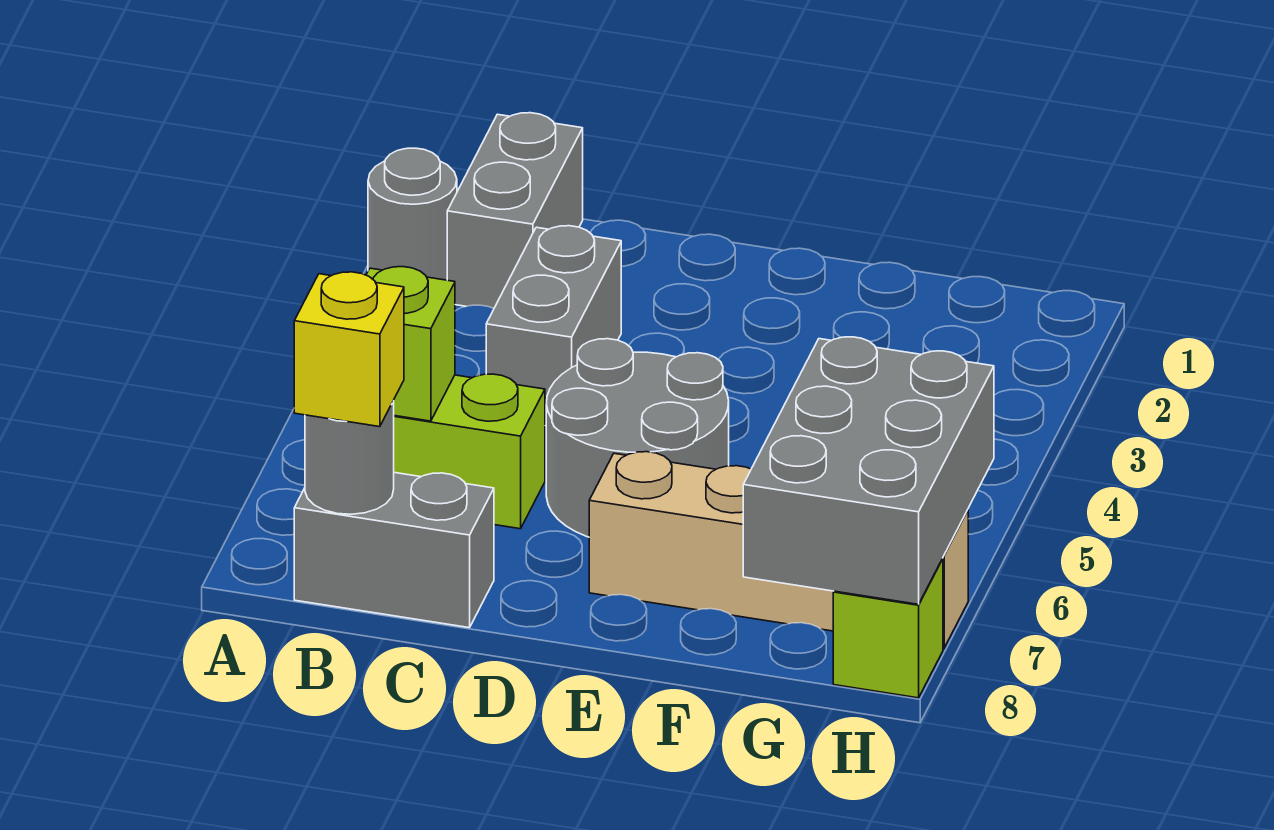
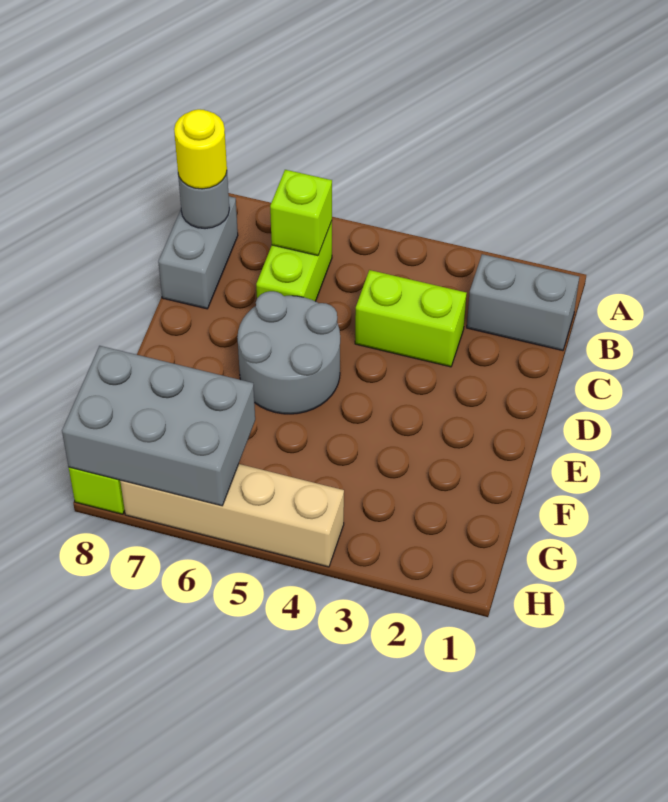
grey round brick A2 level 1 -> none
yellow brick B8 level 3 -> yellow round brick B8 level 3
grey brick C3:C4 level 1 -> lime brick C3:C4 level 1
tan brick E7:H7 level 1 -> tan brick H4:H7 level 1

